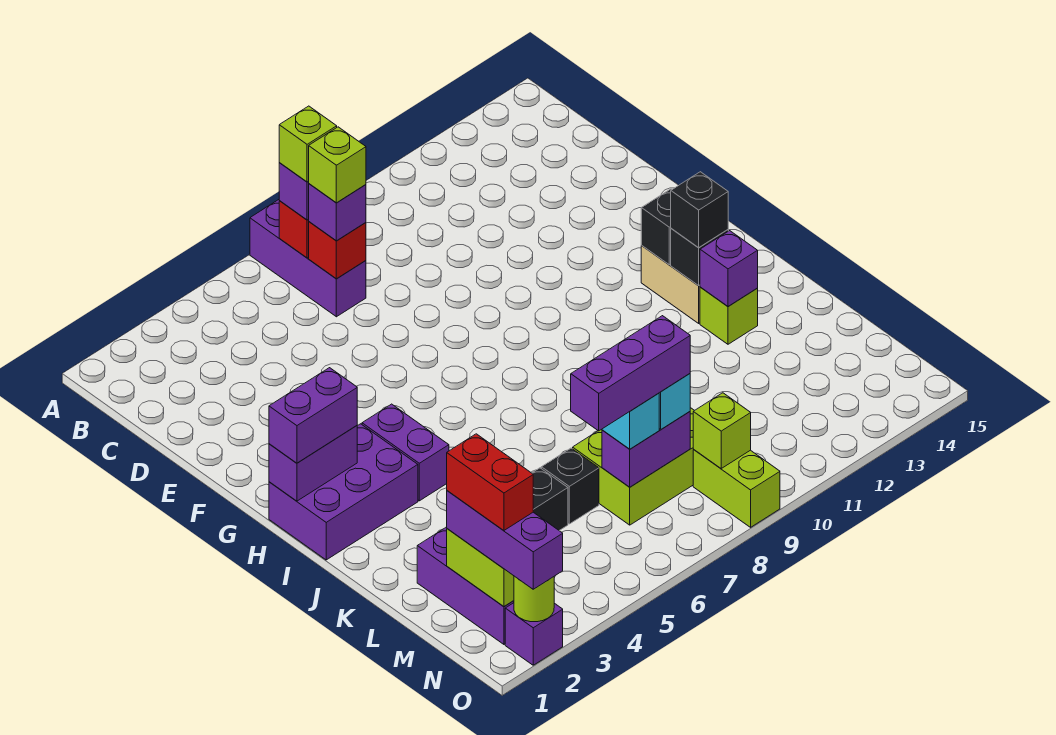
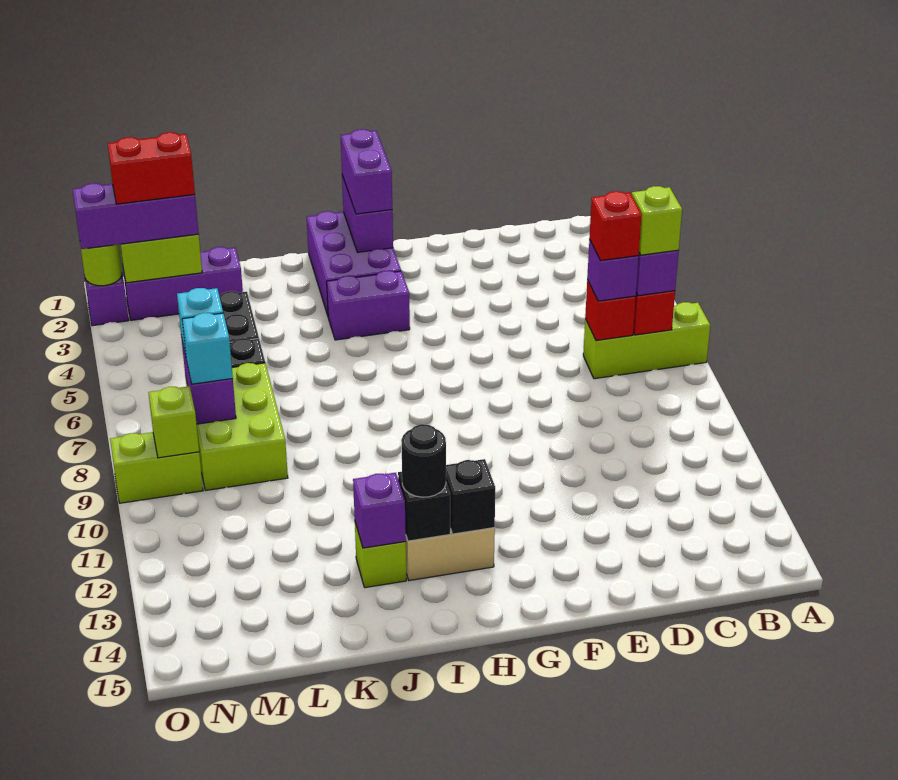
purple brick A7:C7 level 1 -> lime brick A7:C7 level 1
lime brick C7 level 4 -> red brick C7 level 4
black brick I13 level 3 -> black round brick I13 level 3
purple brick M6:M8 level 4 -> none

